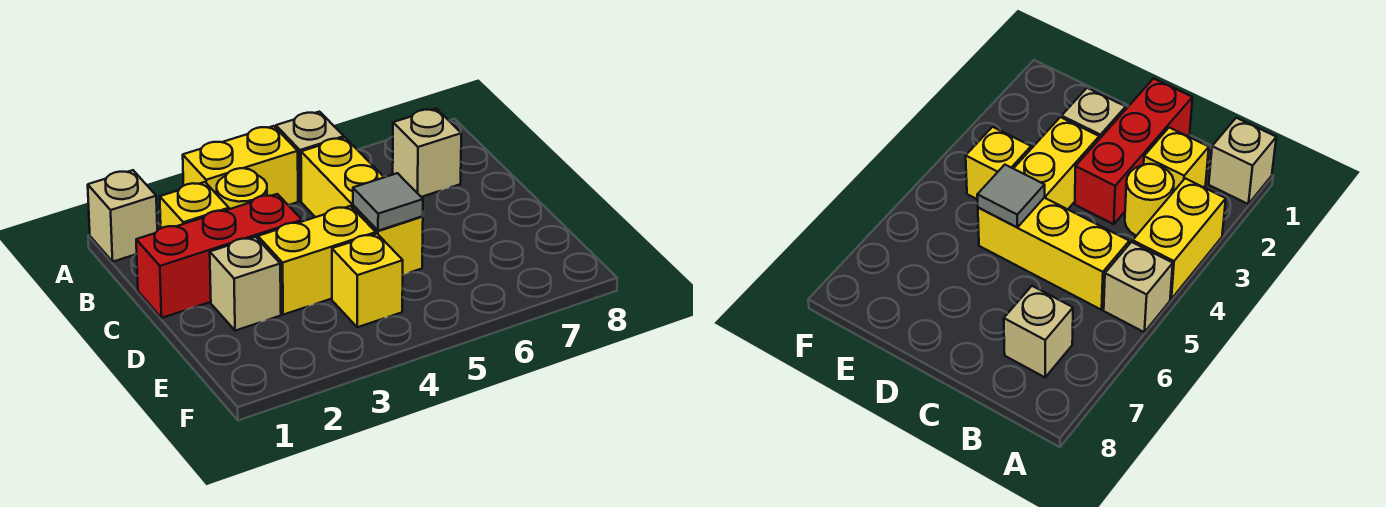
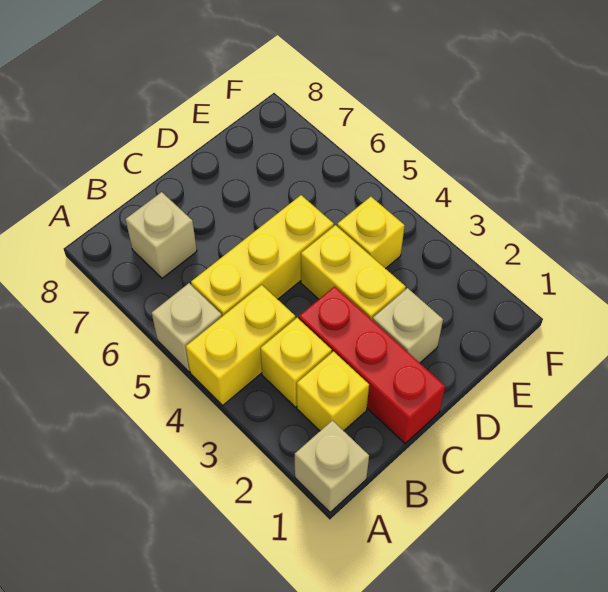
yellow brick A3:A4 level 1 -> yellow brick A4:B4 level 1
yellow round brick B3 level 1 -> yellow brick B3 level 1
grey tile D5 level 2 -> none

